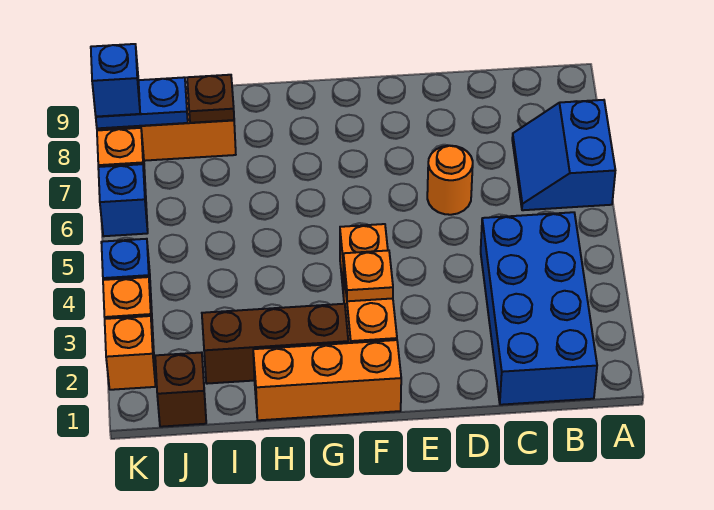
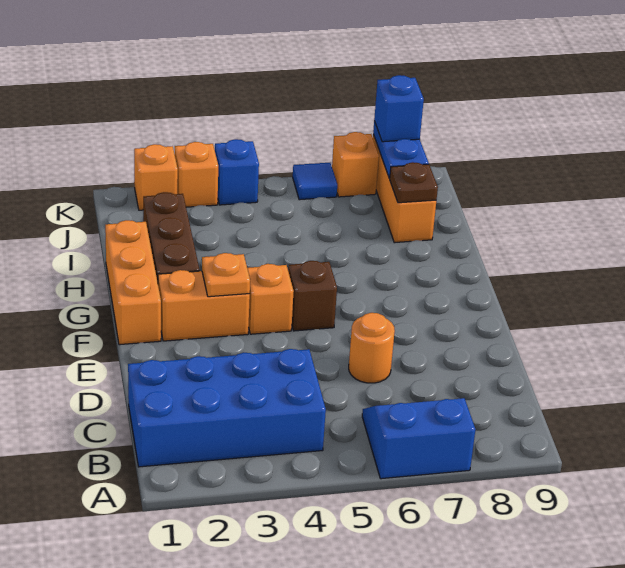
brown brick J1 level 1 -> brown brick F5 level 1
blue brick K6 level 1 -> blue tile K6 level 1

